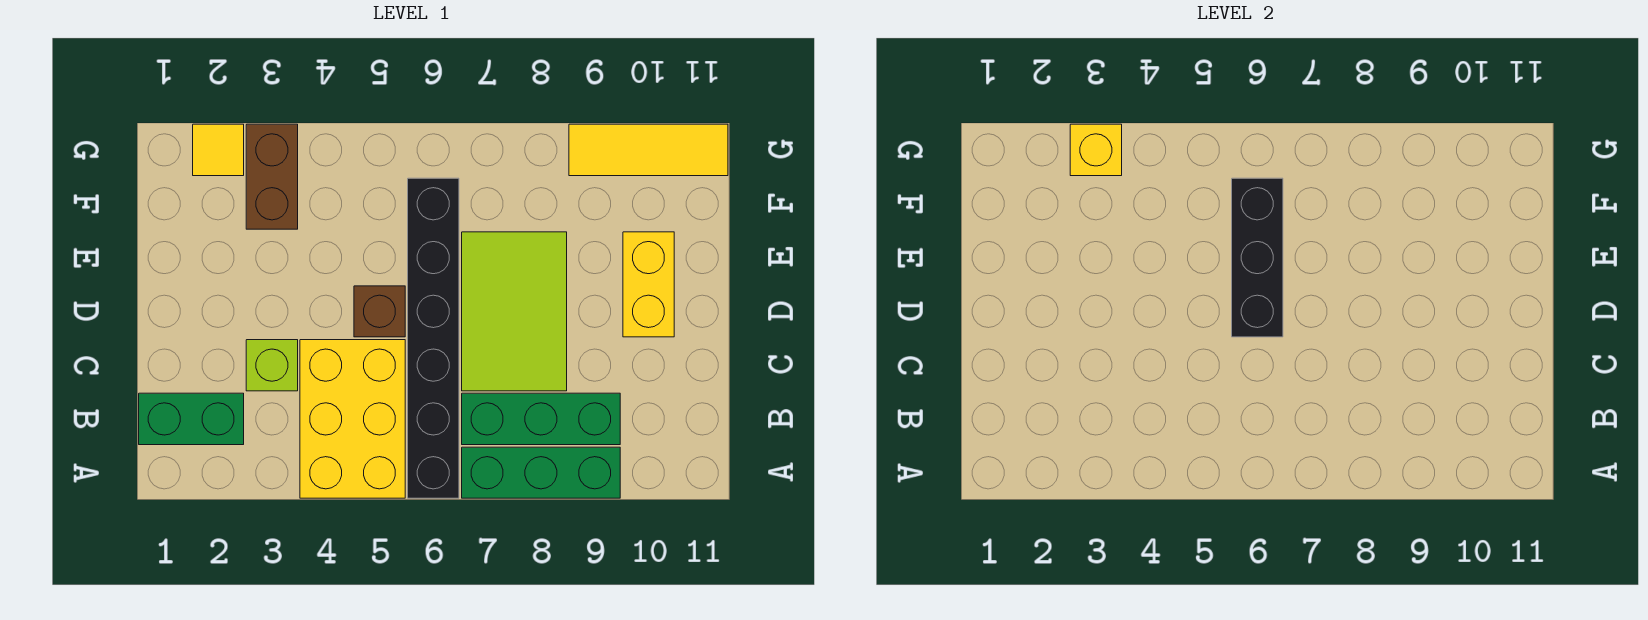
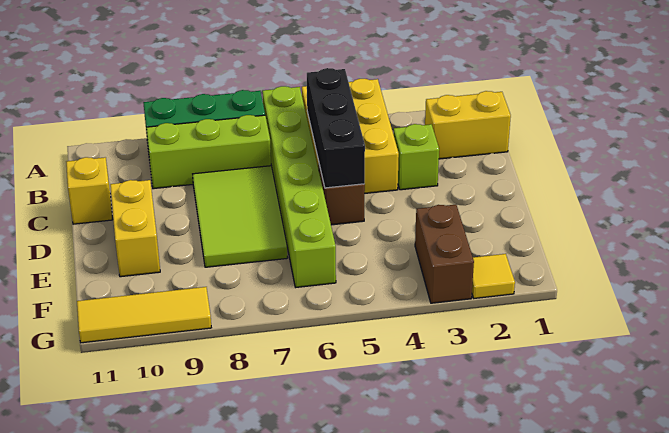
black brick A6:F6 level 1 -> lime brick A6:F6 level 1
green brick B1:B2 level 1 -> yellow brick B1:B2 level 1
green brick B7:B9 level 1 -> lime brick B7:B9 level 1
black brick D6:F6 level 2 -> black brick B5:D5 level 2
yellow brick G3 level 2 -> yellow brick C11 level 1

